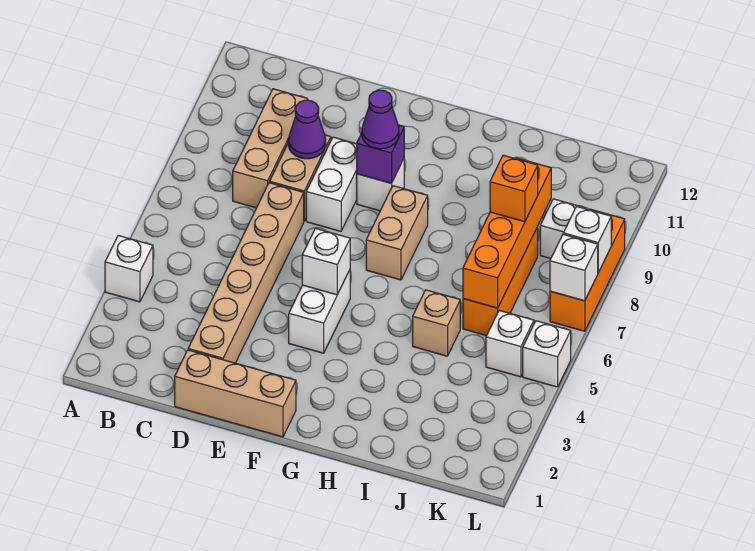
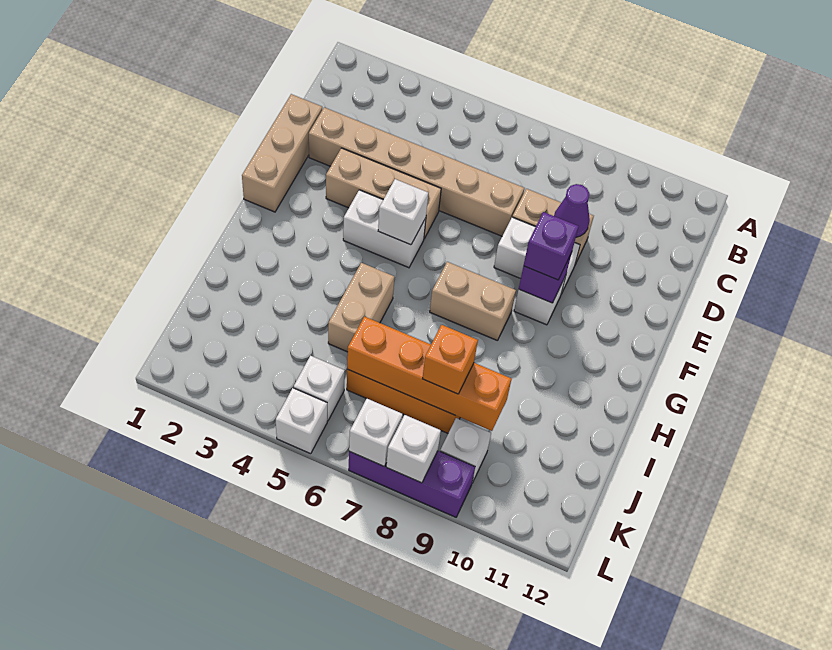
white brick A4 level 1 -> none
tan brick C8:C10 level 1 -> tan brick E3:E5 level 1
purple cone F9 level 3 -> purple brick F9 level 3
tan brick I5 level 1 -> tan brick H5:I5 level 1
orange brick L7:L9 level 1 -> purple brick L7:L9 level 1

